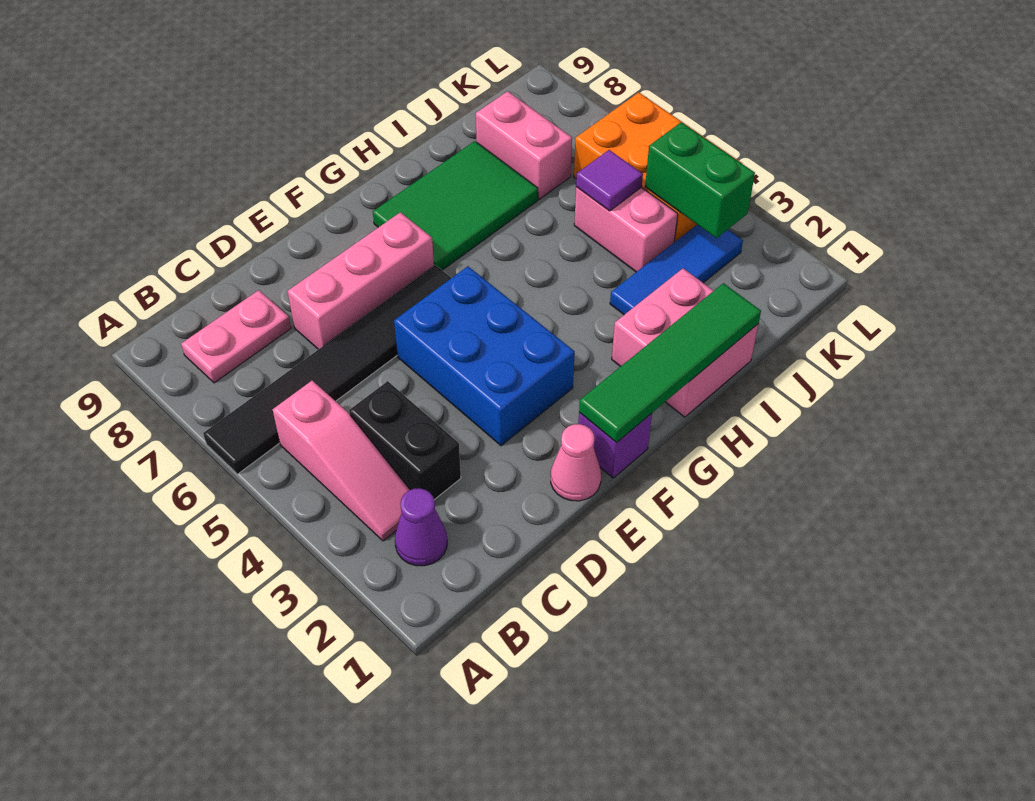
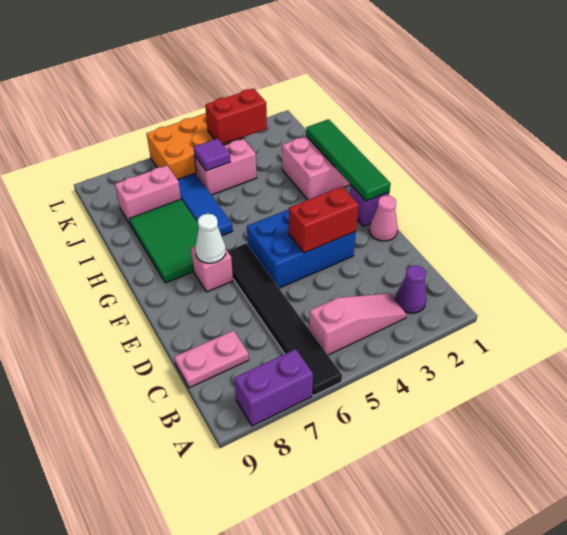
none -> purple brick A7:A8 level 1
pink plate B8:C8 level 1 -> pink plate C8:C9 level 1
black brick C3:C4 level 1 -> none
pink brick D7:F7 level 1 -> pink brick F7 level 1
none -> red brick E3:E4 level 2
none -> white cone F7 level 2
blue tile I3:K3 level 1 -> blue tile H6:J6 level 1
green brick K3:K4 level 2 -> red brick K3:K4 level 2

